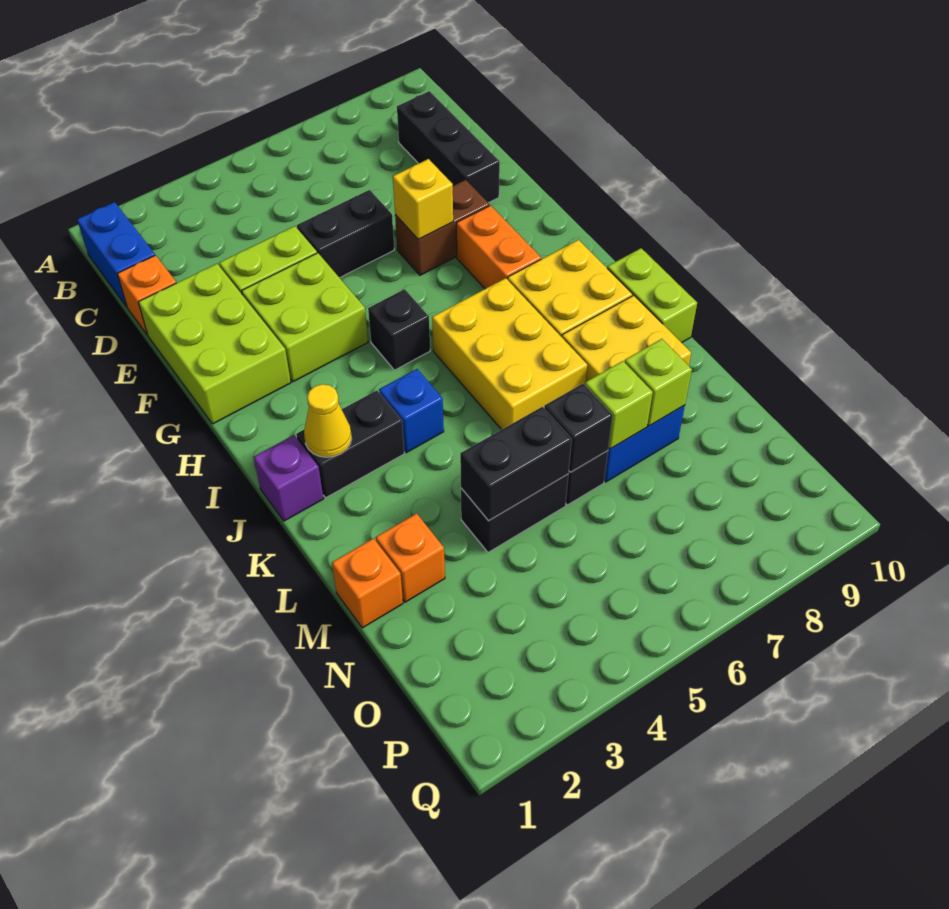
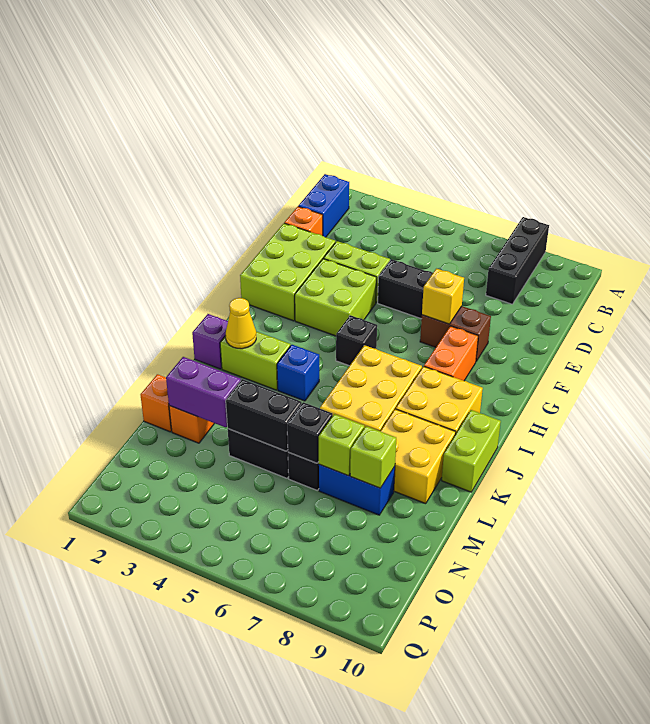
black brick C9:E9 level 1 -> black brick A8:C8 level 1
black brick J2:J3 level 1 -> lime brick J2:J3 level 1
none -> purple brick M2:M3 level 2

